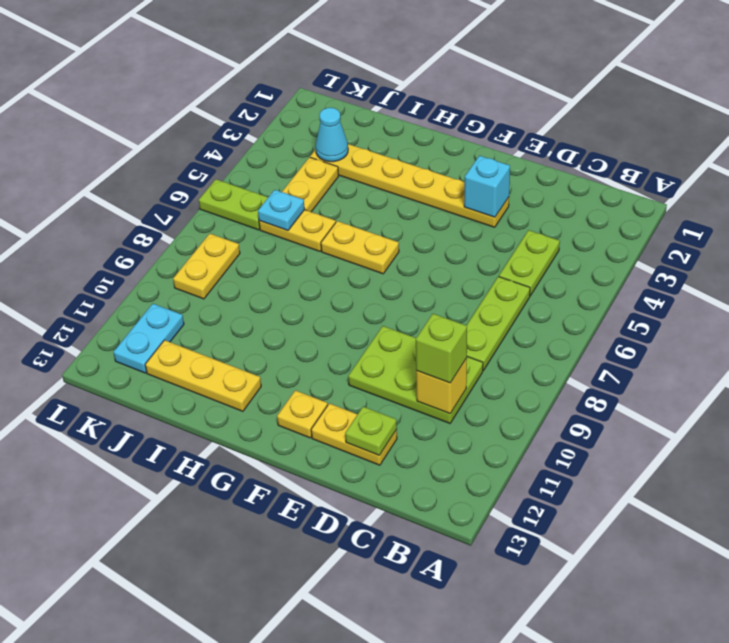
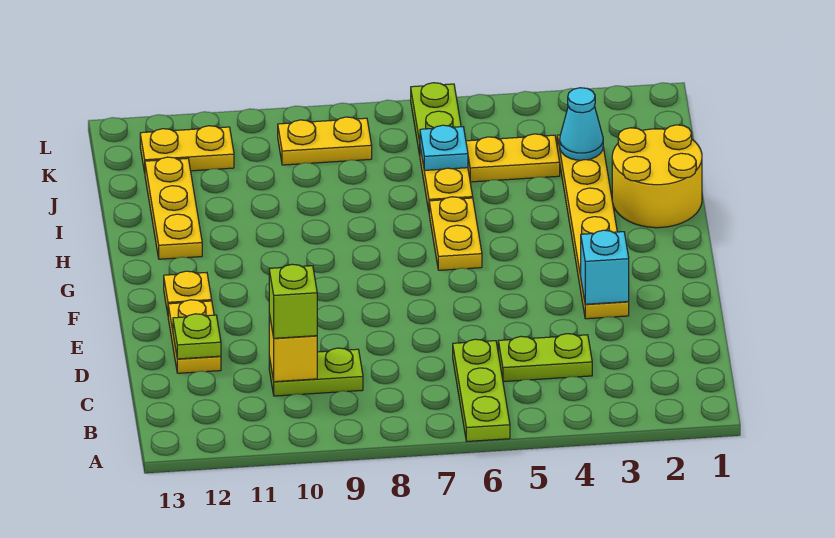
lime plate C6:C8 level 1 -> lime plate A6:C6 level 1
lime plate C9:E10 level 1 -> lime plate C9:C10 level 1
none -> yellow round brick H1:I2 level 1
cyan plate K11:K12 level 1 -> yellow plate K11:K12 level 1

